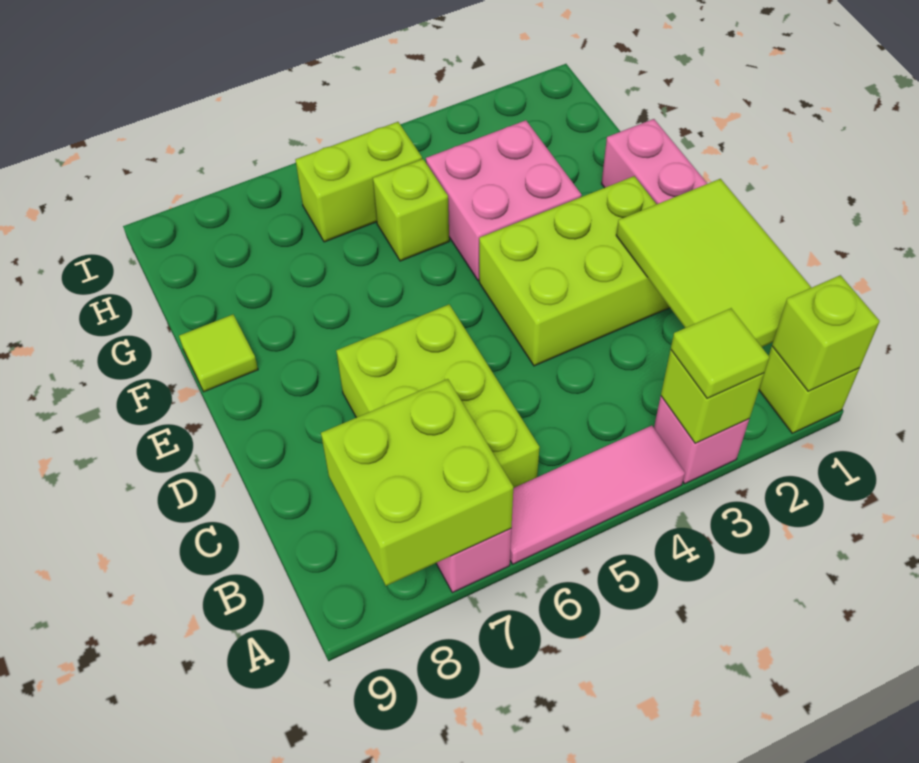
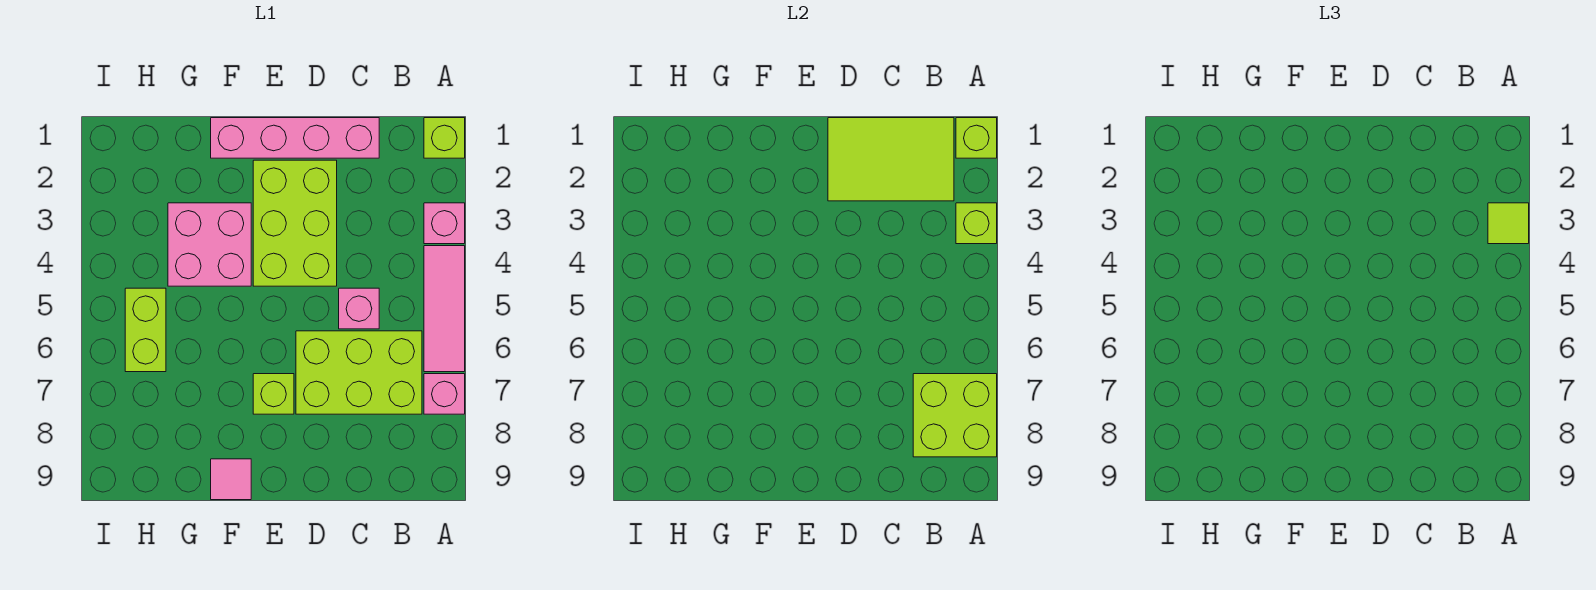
none -> pink brick C5 level 1
lime tile F9 level 1 -> pink tile F9 level 1
lime brick G5 level 1 -> lime brick E7 level 1

